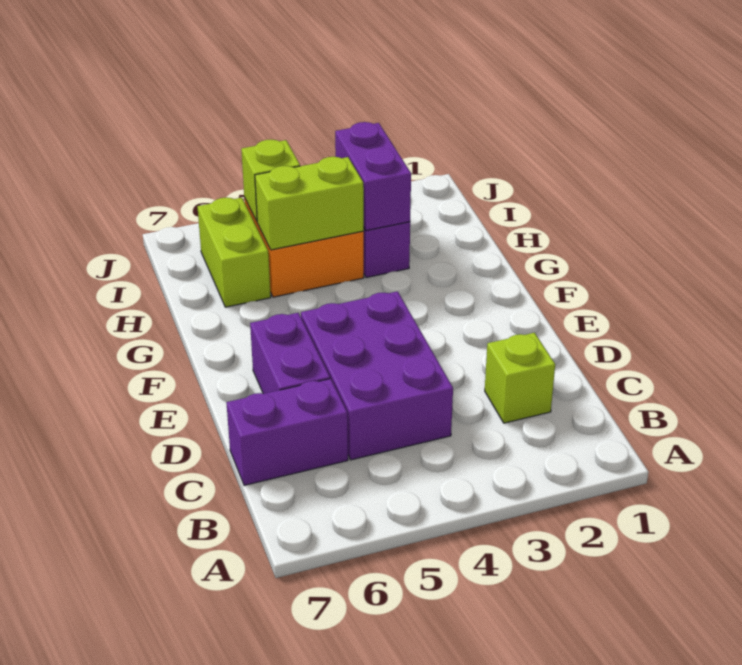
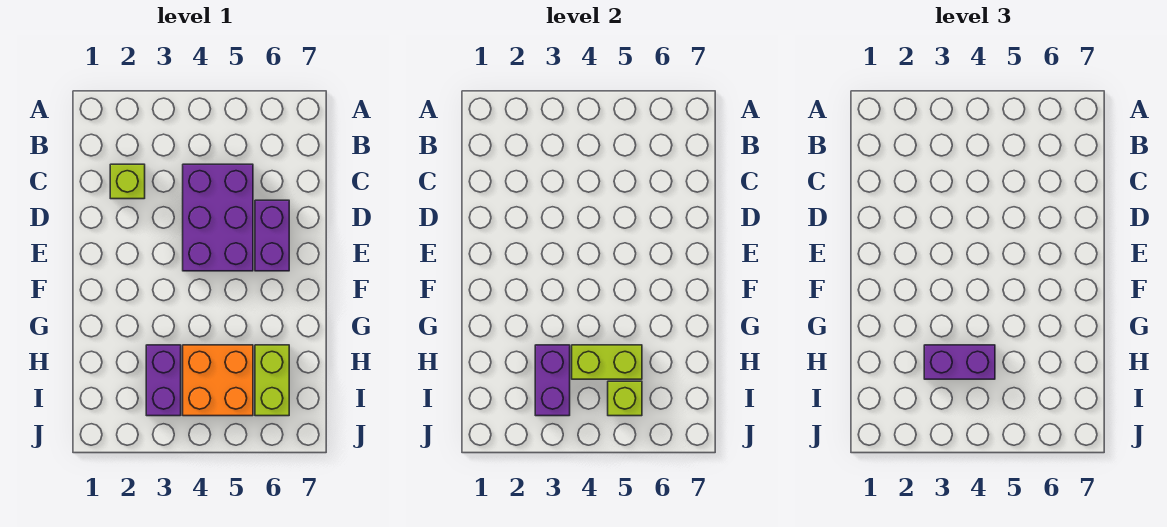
purple brick C6:C7 level 1 -> purple brick H3:H4 level 3

